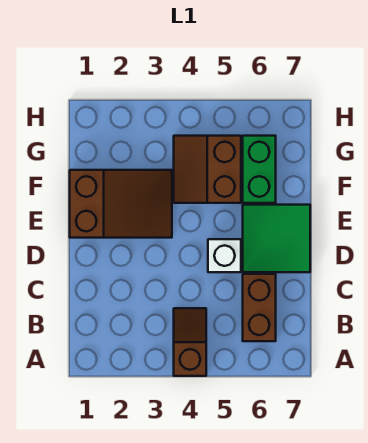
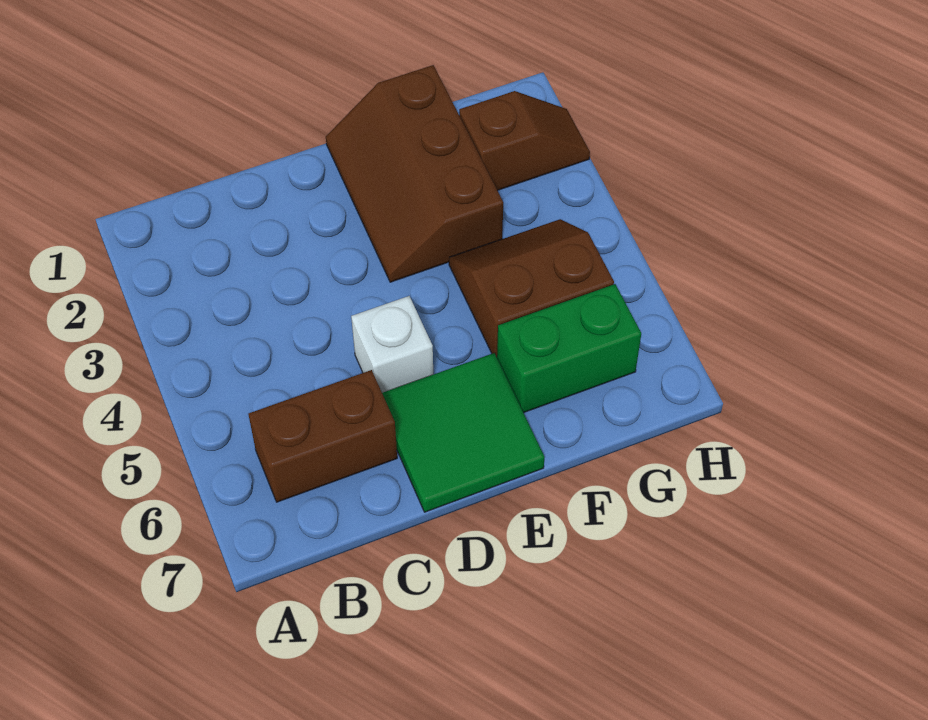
brown slope A4:B4 level 1 top A -> brown slope G2:H2 level 1 top G
brown slope E1:F3 level 1 top 1 -> brown slope E1:F3 level 1 top F

